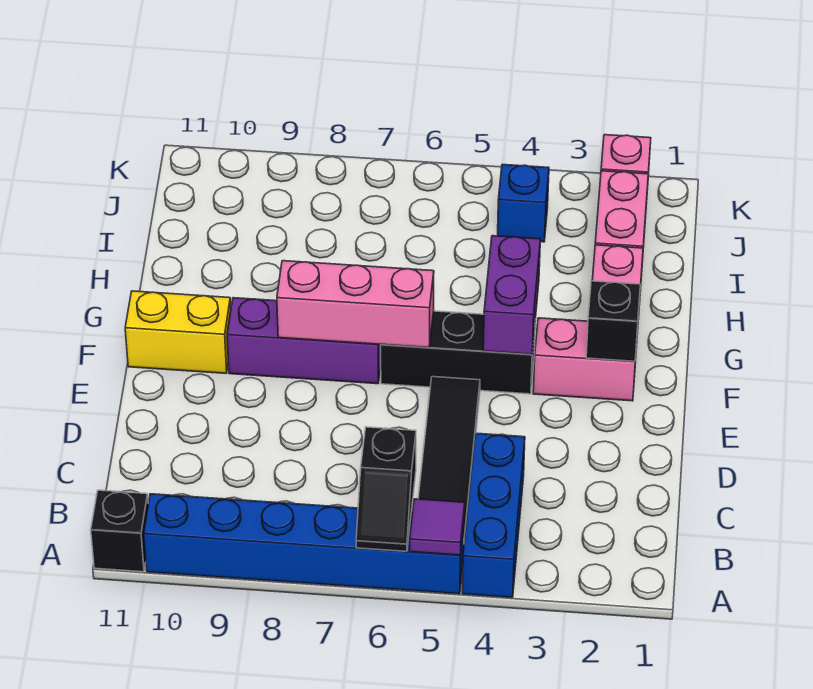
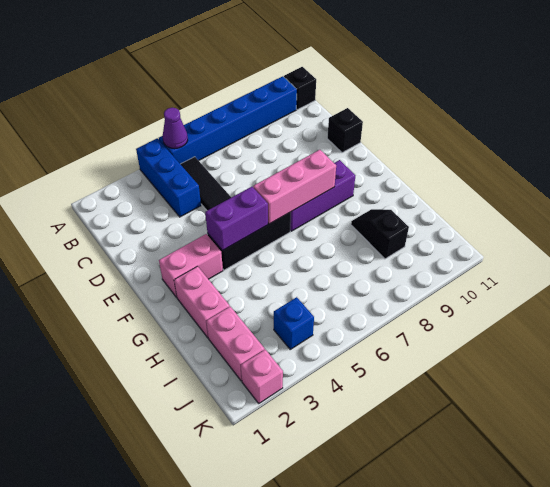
purple tile A5 level 2 -> purple cone A5 level 2
black slope A6:B6 level 2 top B -> black slope H9:I9 level 1 top I
black brick F2 level 2 -> black brick D11 level 1
purple brick F4:G4 level 2 -> purple brick F4:F5 level 2
yellow brick F10:F11 level 1 -> none

